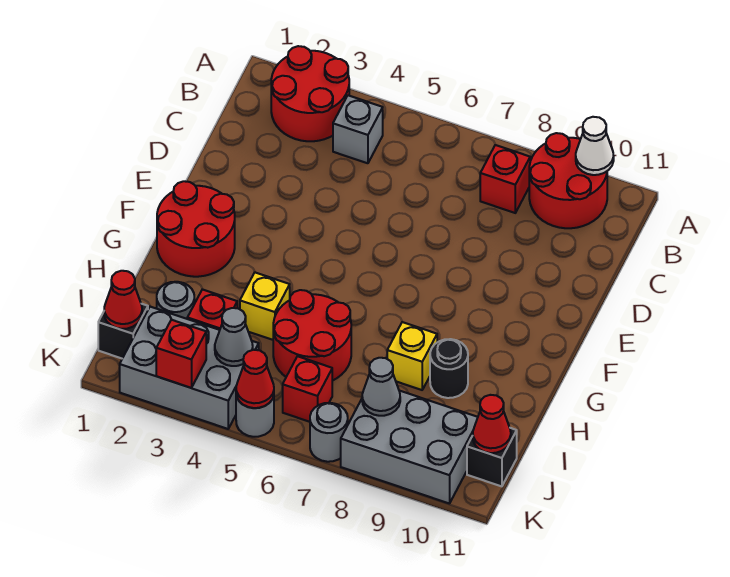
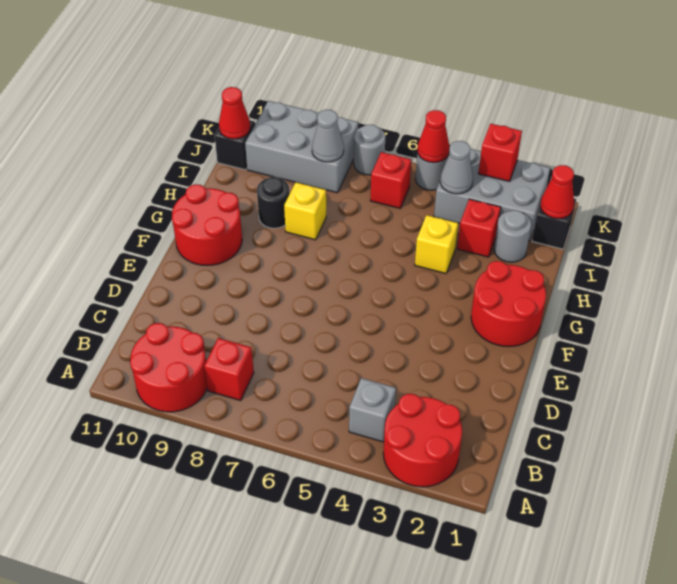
white cone A10 level 2 -> none
red round brick H5:I6 level 1 -> red round brick F10:G11 level 1

